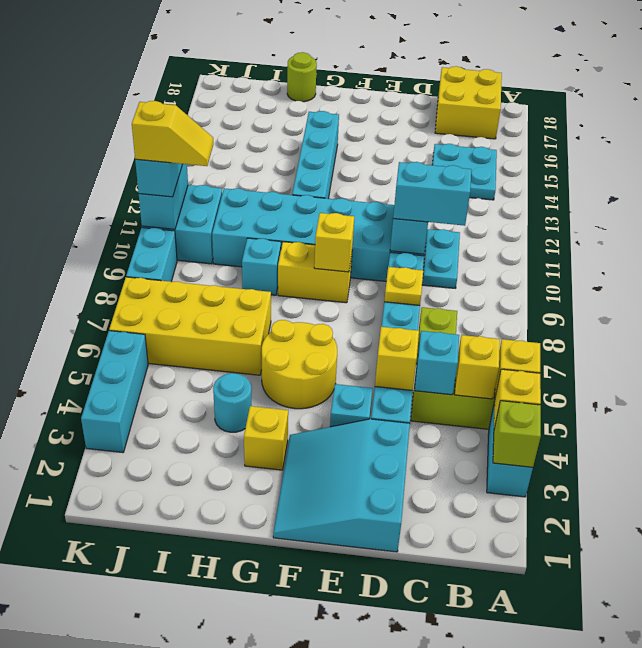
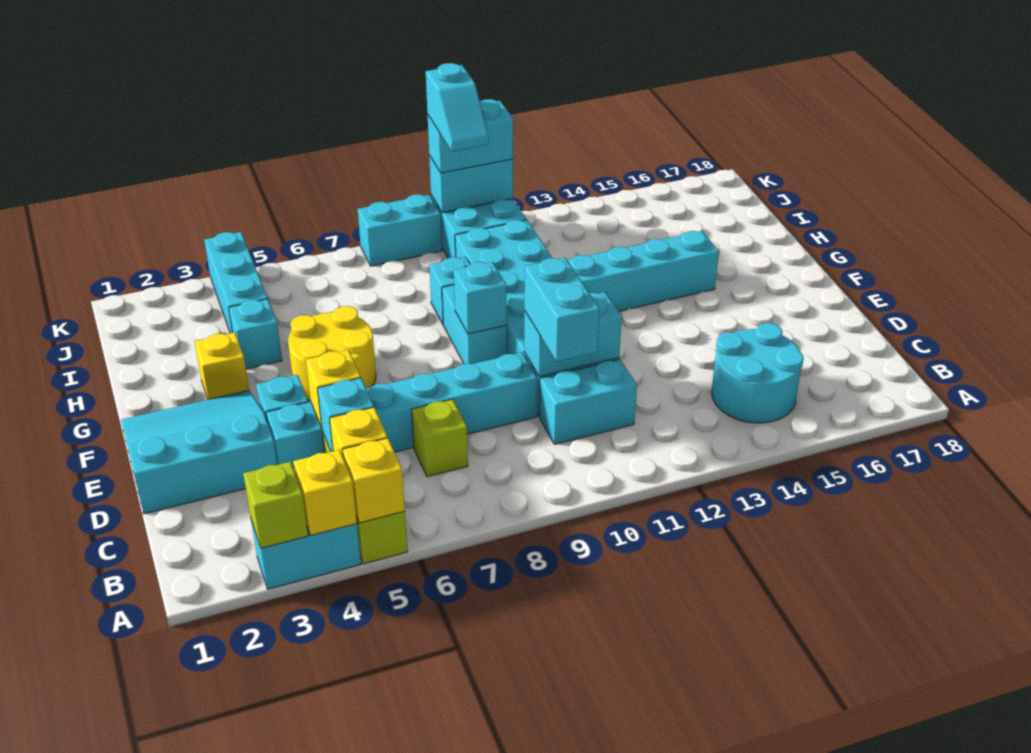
cyan plate B14:C15 level 1 -> cyan round brick B14:C15 level 1
yellow brick B17:C18 level 1 -> none
cyan plate C10:C11 level 1 -> cyan brick C10:C11 level 1
yellow plate D8 level 2 -> none
yellow brick F9:G9 level 1 -> cyan brick F9:G9 level 1
yellow brick F9 level 2 -> cyan brick F9 level 2
cyan round brick H4 level 1 -> cyan brick H4 level 1
yellow brick H6:K7 level 1 -> none
lime round brick H18 level 1 -> none
yellow slope J10:K10 level 4 top K -> cyan slope J10:K10 level 4 top K
cyan brick K3:K5 level 1 -> cyan brick I4:K4 level 1

